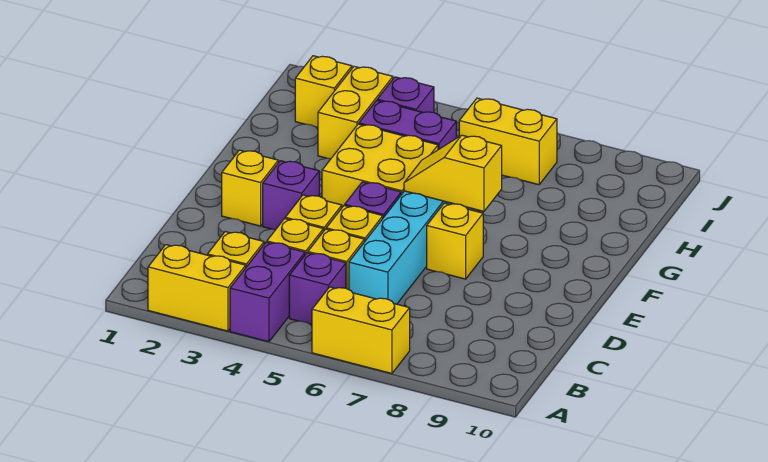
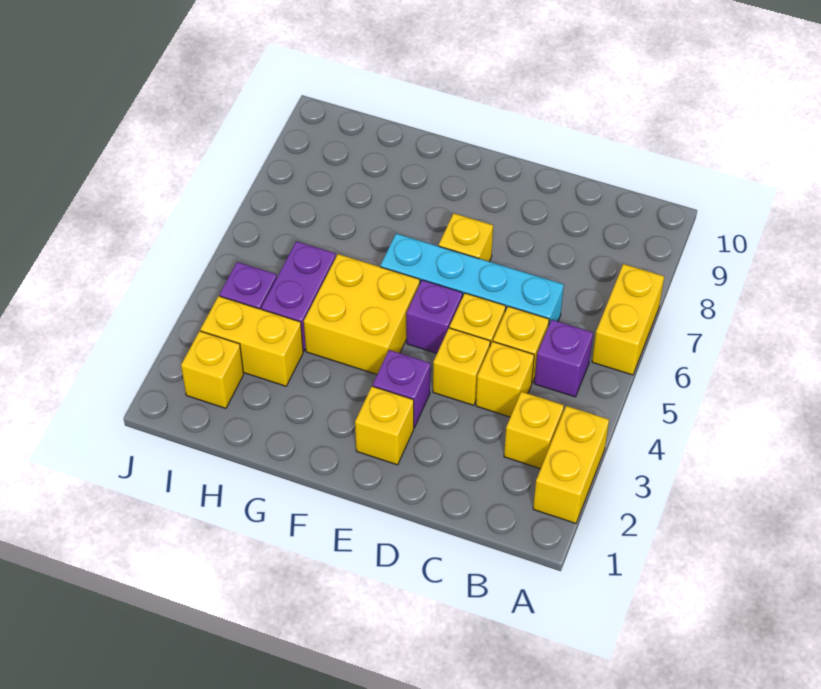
purple brick A4:B4 level 1 -> none
yellow slope F6:F7 level 2 top 7 -> none
yellow brick I6:I7 level 1 -> none

